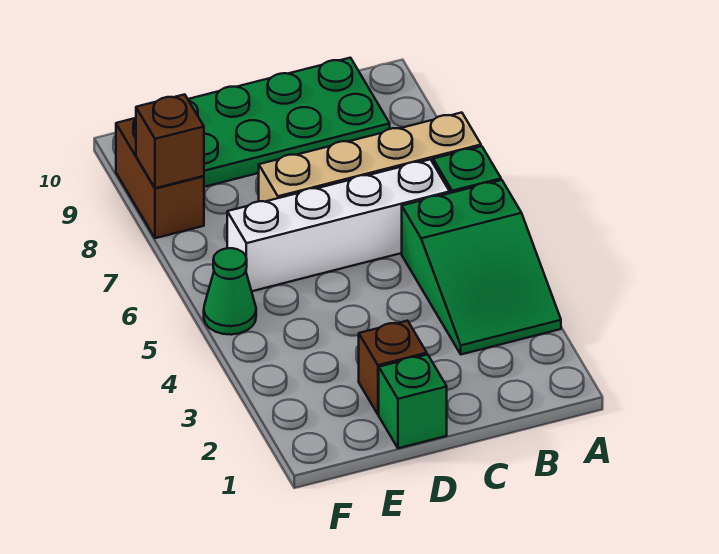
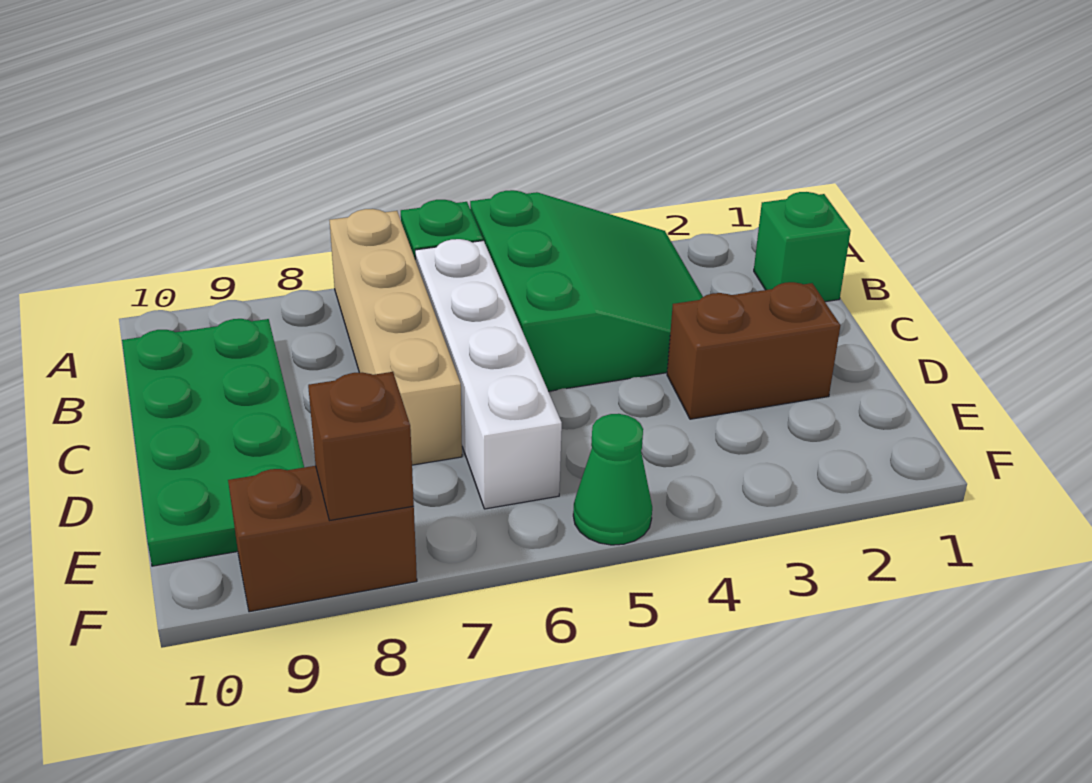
green slope A3:B5 level 1 top 5 -> green slope A3:C5 level 1 top 5
green brick D1 level 1 -> green brick B1 level 1
brown brick D2 level 1 -> brown brick D2:D3 level 1

